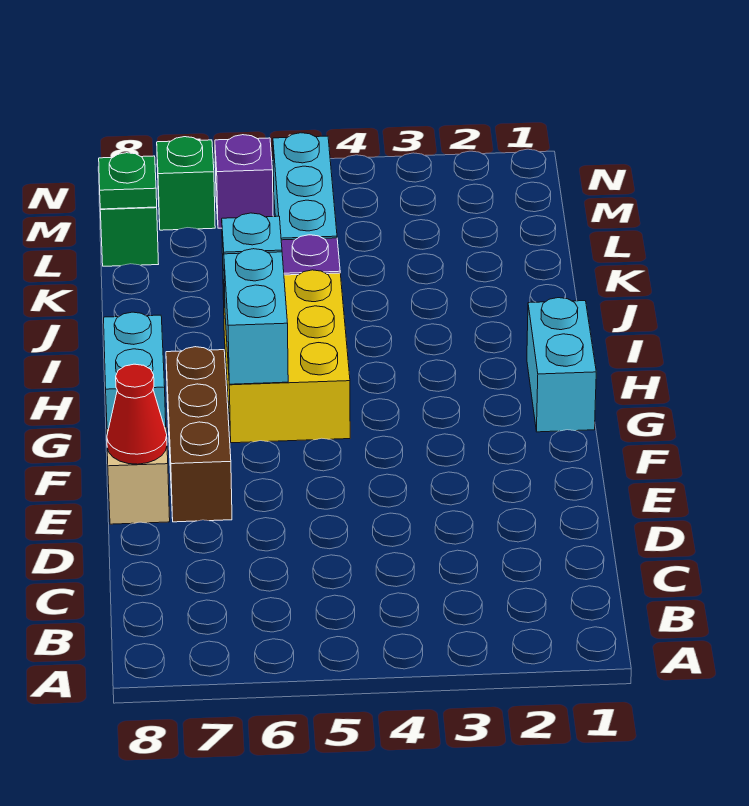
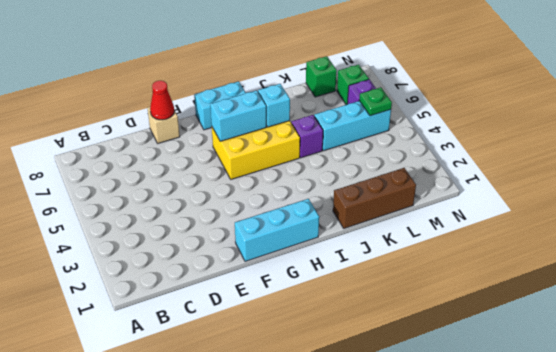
brown brick E7:G7 level 1 -> brown brick J1:L1 level 1
cyan brick G1:H1 level 1 -> cyan brick F1:H1 level 1
green plate L8 level 2 -> green plate M5 level 2

